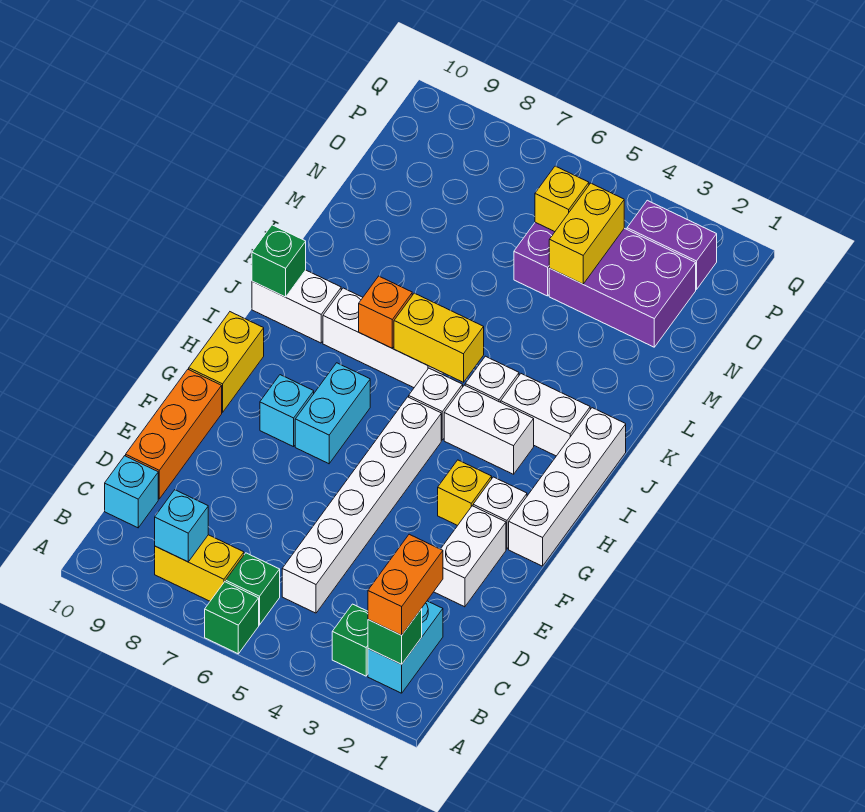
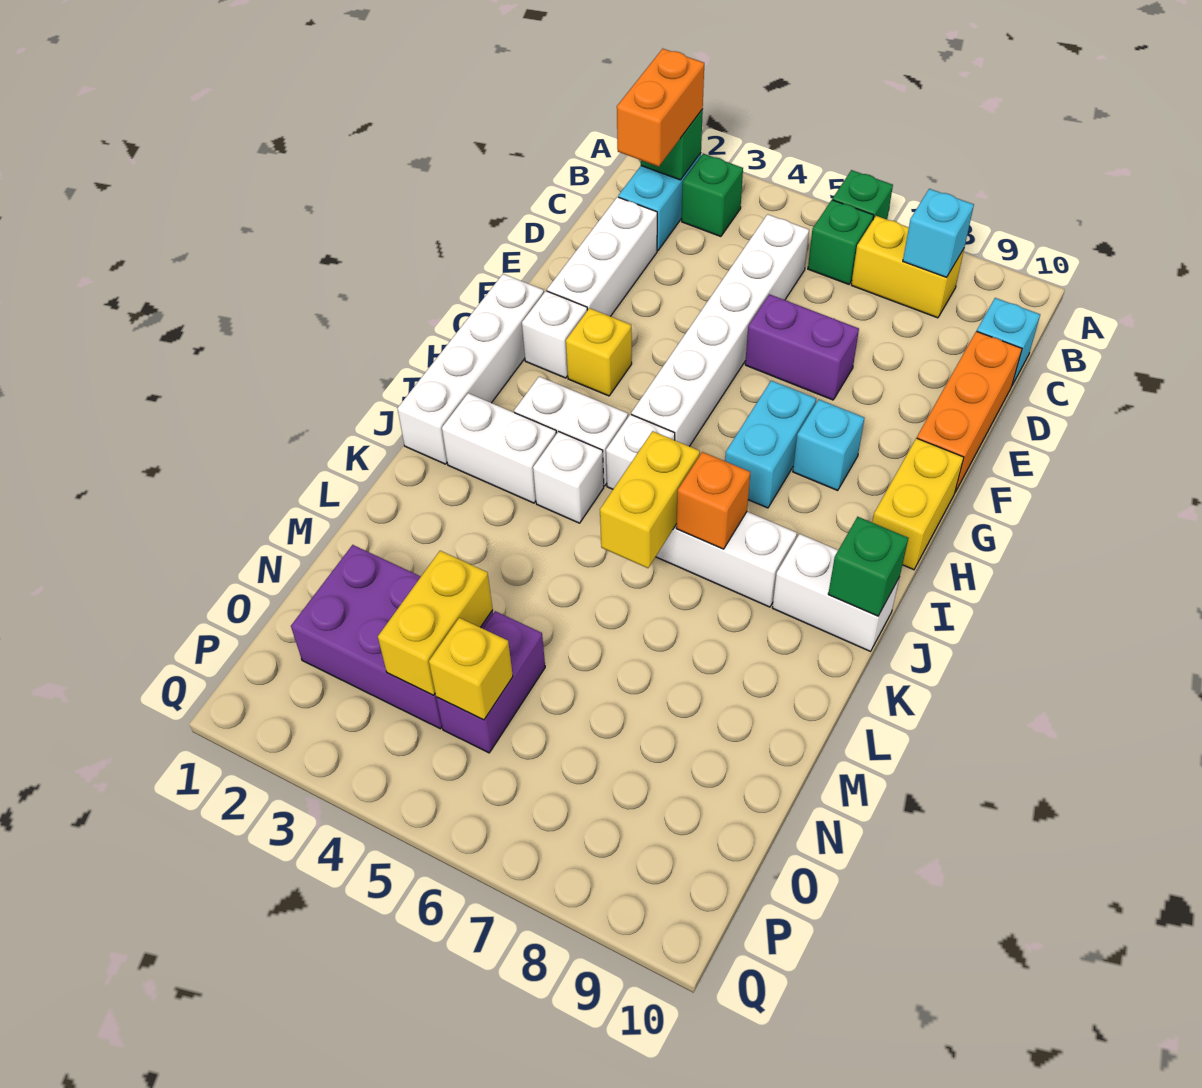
white brick E2:F2 level 1 -> white brick D2:F2 level 1
yellow brick J5:J6 level 2 -> yellow brick J6:K6 level 2
purple brick P2:P3 level 1 -> purple brick E6:E7 level 1

